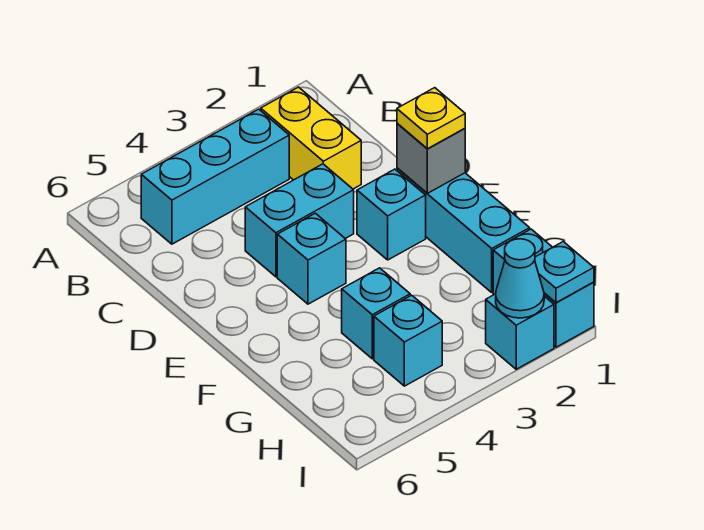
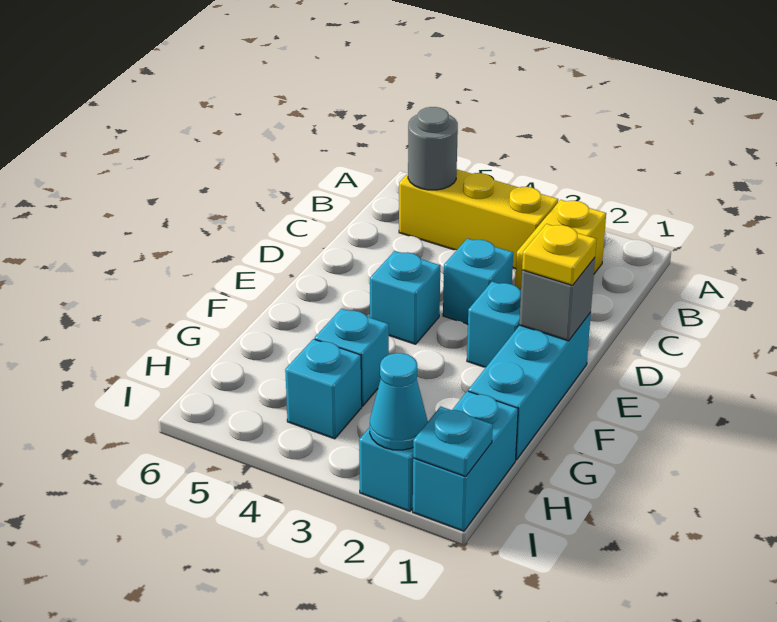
cyan brick B3:B5 level 1 -> yellow brick B3:B5 level 1
none -> grey round brick B5 level 2
cyan brick D3:D4 level 1 -> cyan brick D3 level 1

